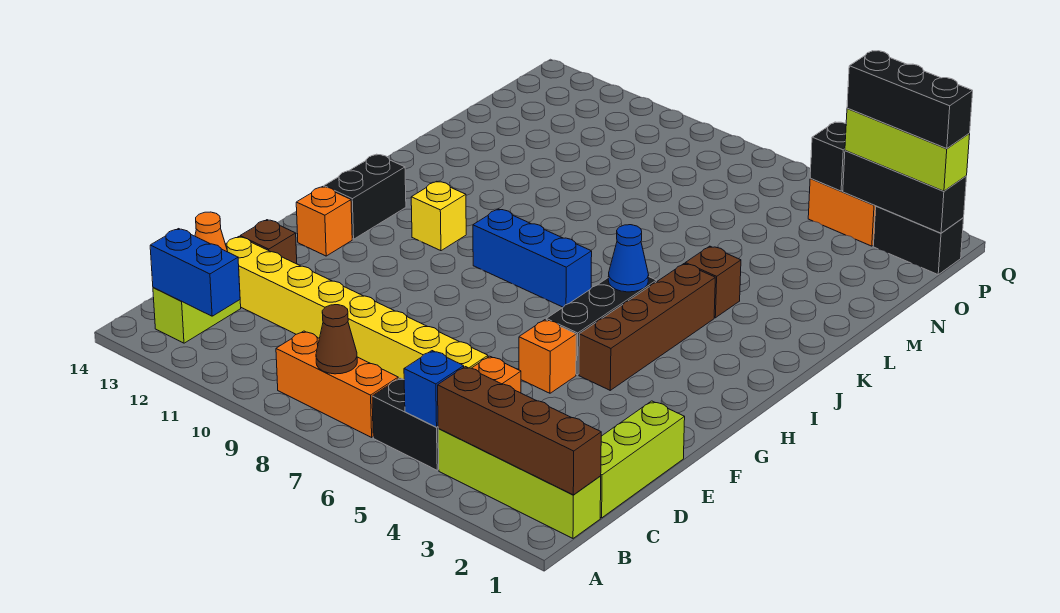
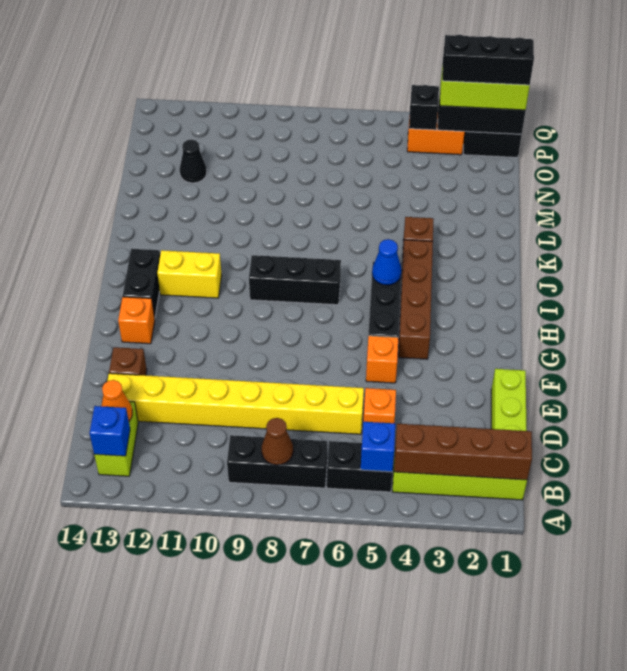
orange brick B7:B9 level 1 -> black brick B7:B9 level 1
blue brick B12:B13 level 2 -> blue brick B13 level 2
blue brick I7:I9 level 1 -> black brick I7:I9 level 1
yellow brick I11 level 1 -> yellow brick I11:I12 level 1
none -> black cone N12 level 1

